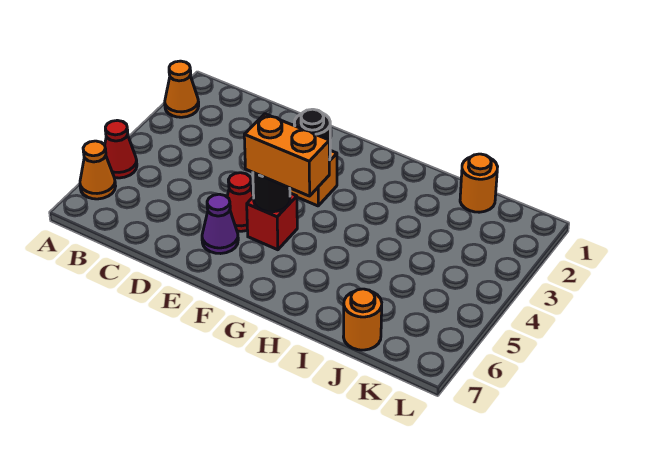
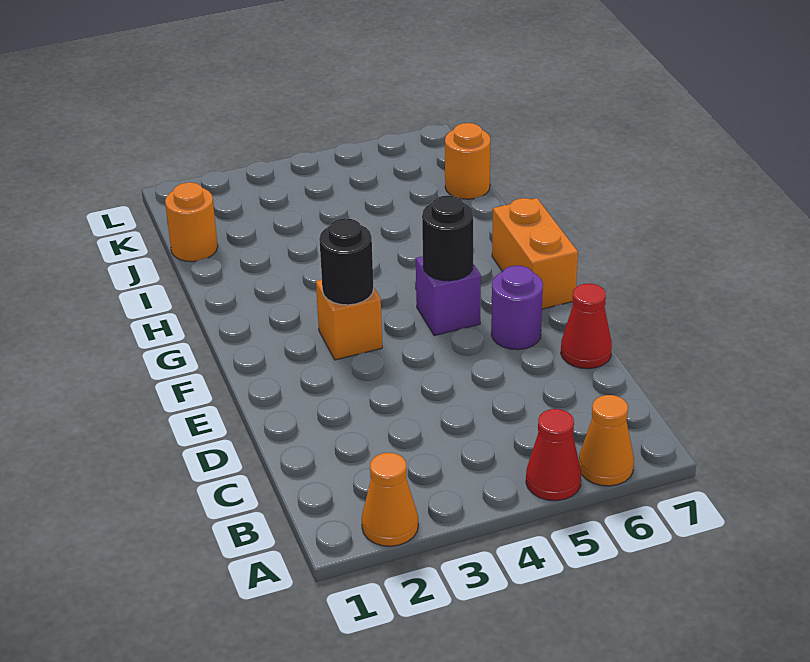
red cone E5 level 1 -> red cone D7 level 1
purple cone E6 level 1 -> purple round brick E6 level 1
red brick F5 level 1 -> purple brick F5 level 1
orange brick F5:G5 level 3 -> orange brick F7:G7 level 1

